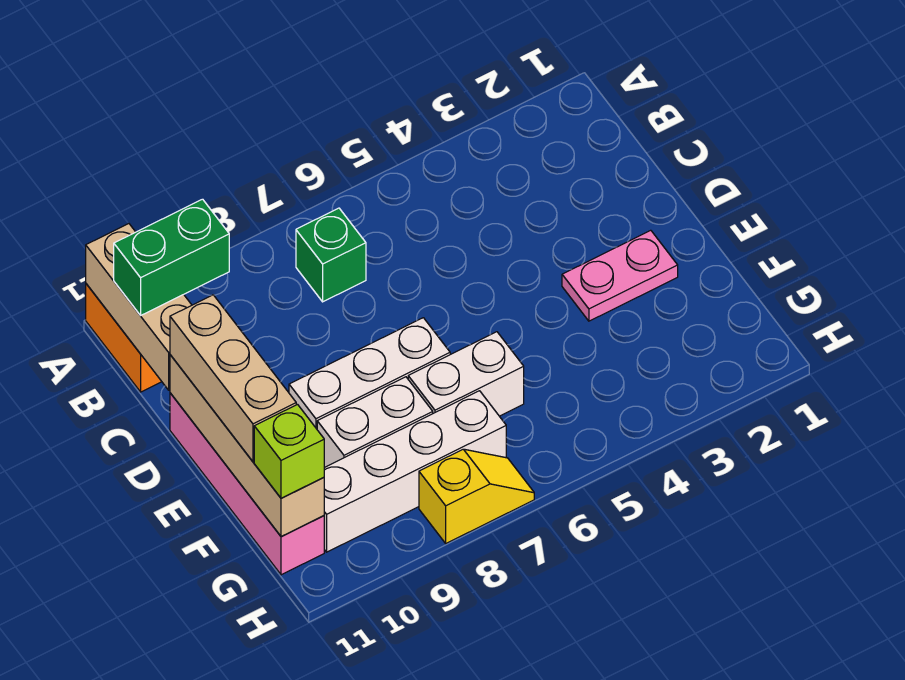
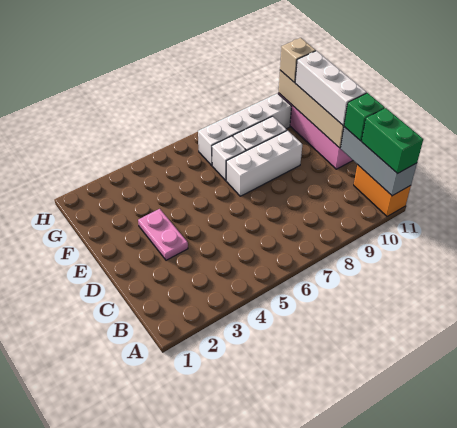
tan brick A11:C11 level 2 -> grey brick A11:C11 level 2
green brick B7 level 1 -> green brick C11 level 3
green brick B10:B11 level 3 -> green brick A11:B11 level 3
tan brick D11:F11 level 3 -> white brick D11:F11 level 3
pink plate E2:E3 level 1 -> pink plate D3:E3 level 1
white brick F6:F7 level 1 -> white brick F7 level 1
lime brick G11 level 3 -> tan brick G11 level 3
yellow slope H7:H8 level 1 top 8 -> none

